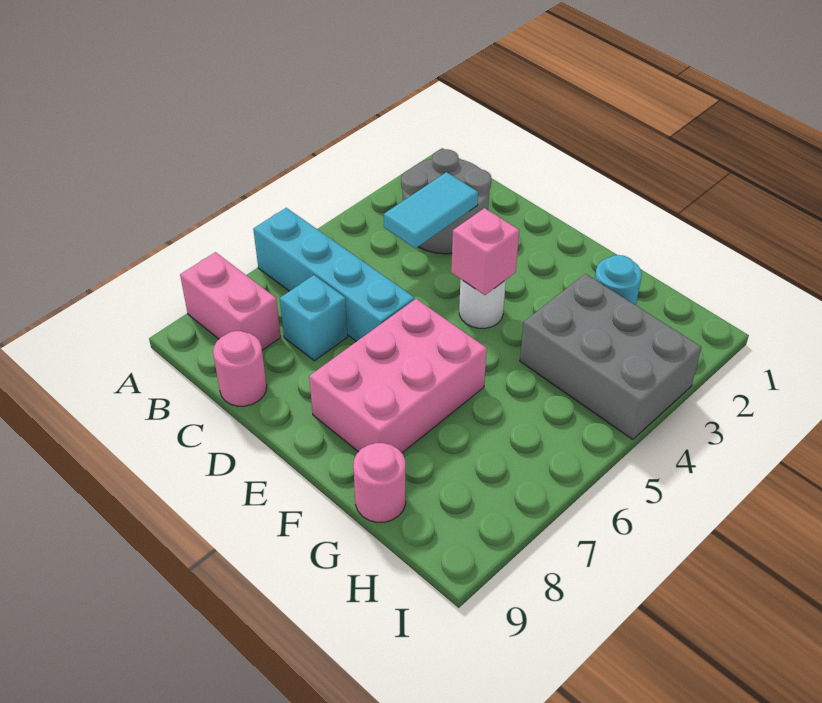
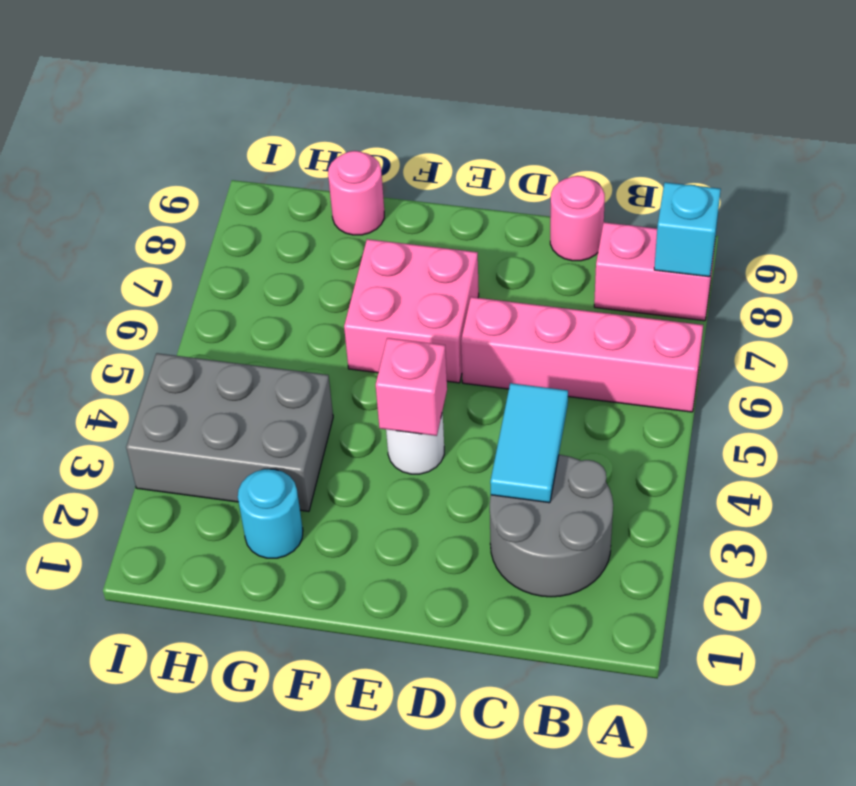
cyan brick A6:D6 level 1 -> pink brick A6:D6 level 1
cyan brick C7 level 1 -> cyan brick A8 level 2
pink brick E6:F8 level 1 -> pink brick E6:F7 level 1

